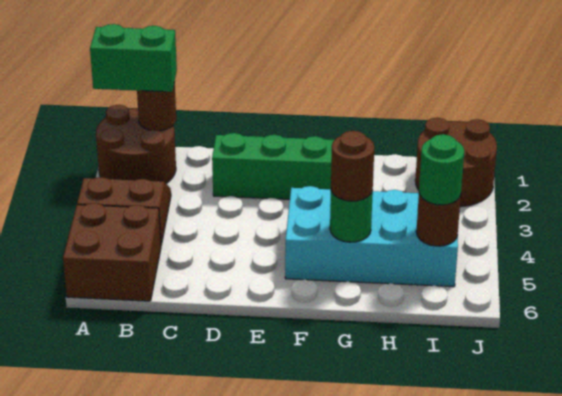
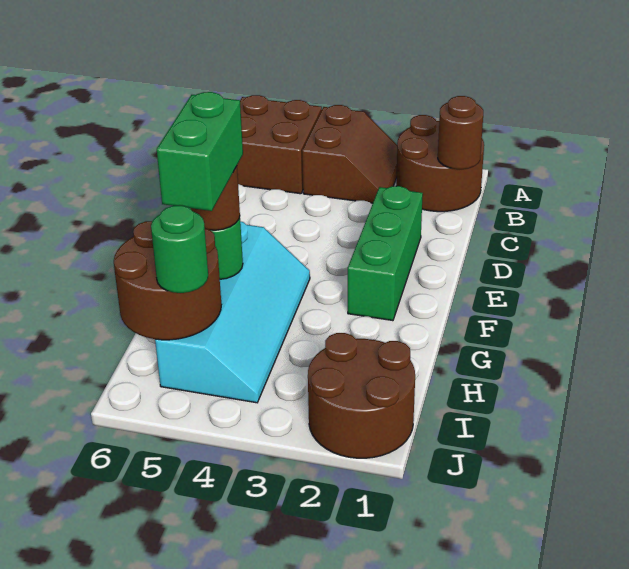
green brick A1:B1 level 3 -> green brick G5:H5 level 4
cyan brick F4:I5 level 1 -> cyan slope F4:I5 level 1 top 5
brown round brick I5 level 2 -> brown round brick H5:I6 level 2

